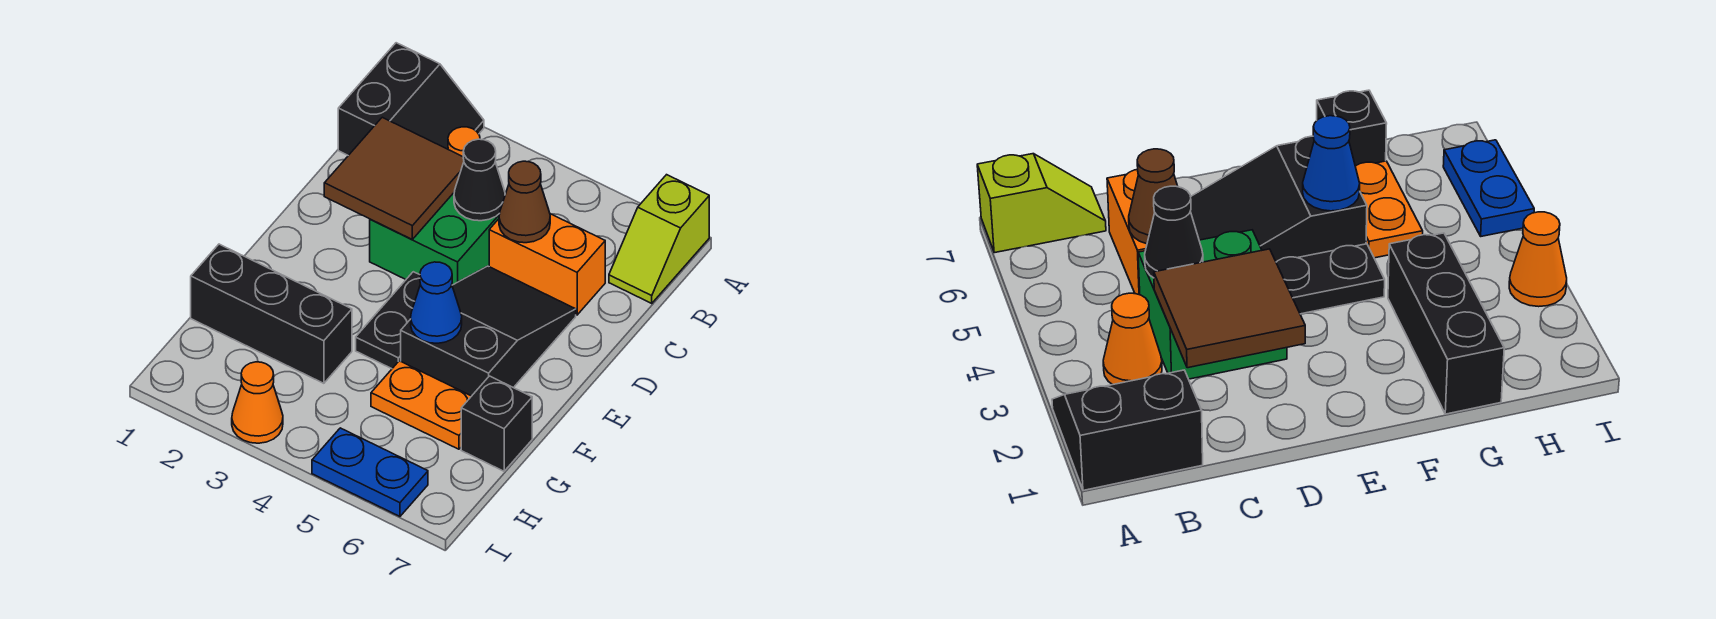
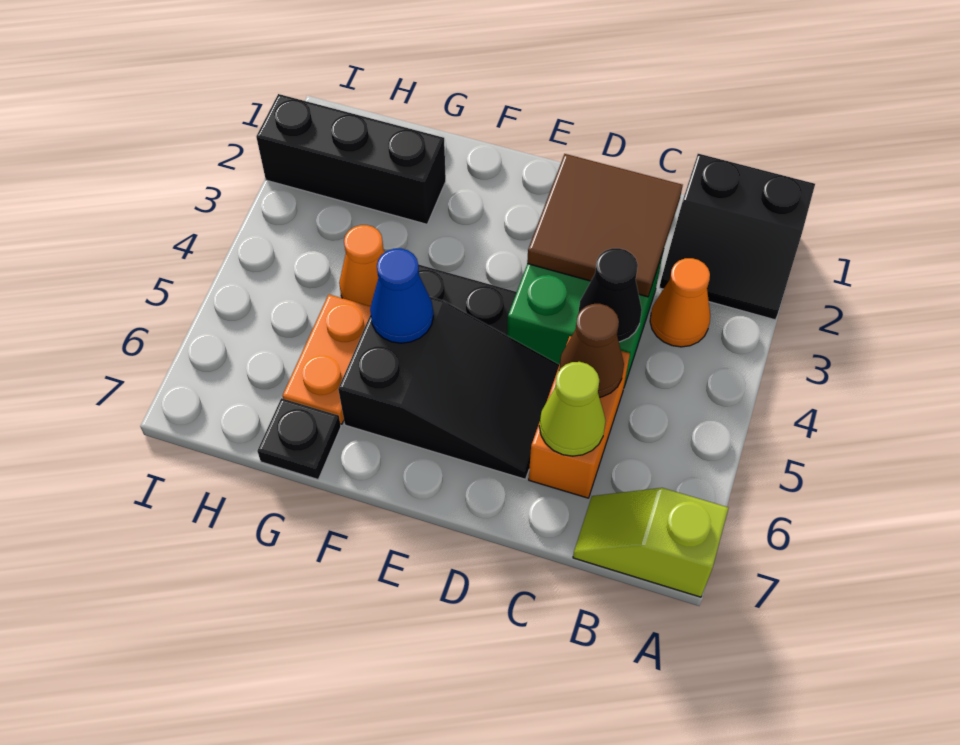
none -> lime cone C6 level 2
black brick G1:G3 level 1 -> black brick G2:I2 level 1
black brick G7 level 1 -> black plate G7 level 1
orange cone I3 level 1 -> orange cone G4 level 1
blue plate I5:I6 level 1 -> none

